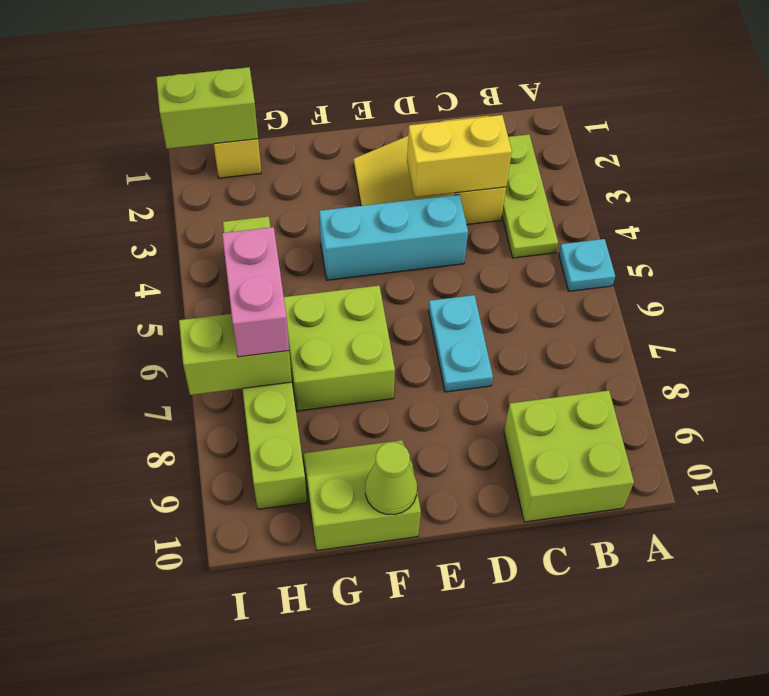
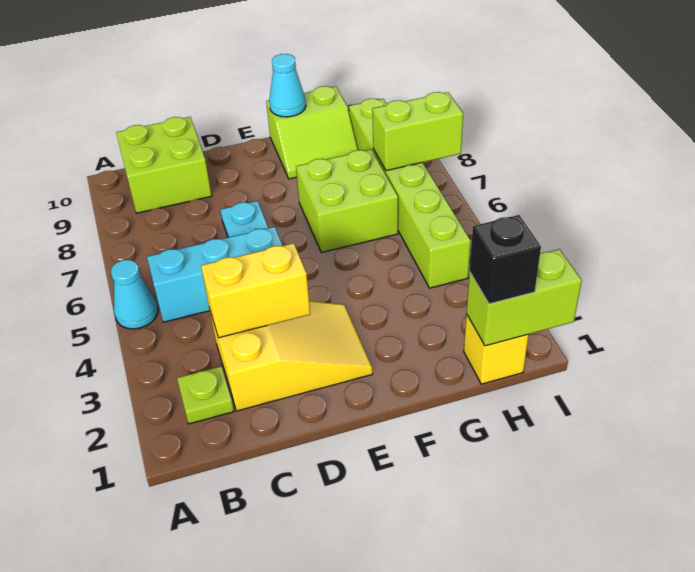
cyan plate A5 level 1 -> cyan cone A5 level 1
lime plate B2:B4 level 1 -> lime plate B2 level 1
cyan brick D4:F4 level 1 -> cyan brick B5:D5 level 1
lime cone F10 level 2 -> cyan cone F10 level 2
none -> black brick H1 level 3
pink brick H6:H7 level 3 -> none

